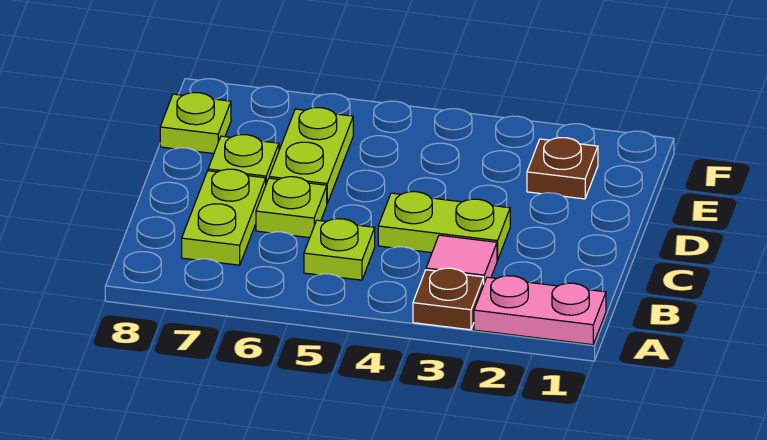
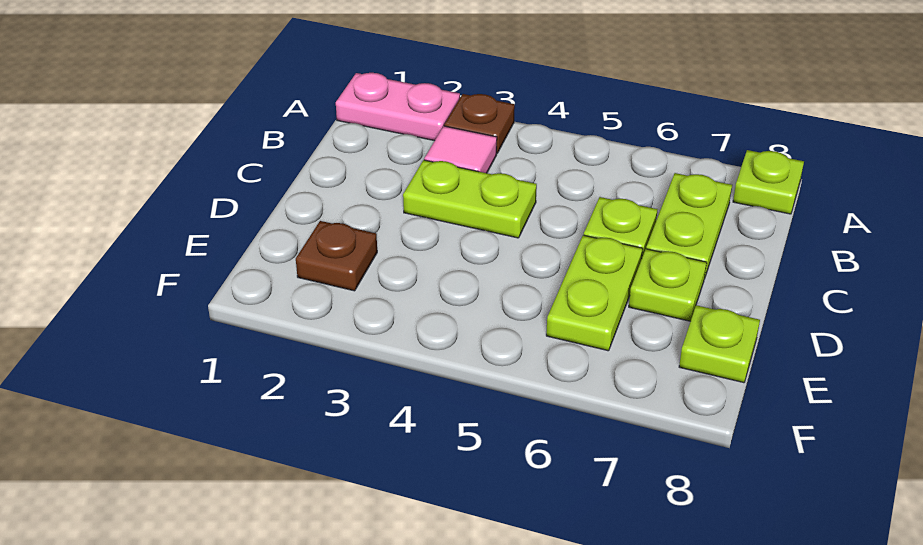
lime plate B5 level 1 -> lime plate A8 level 1

